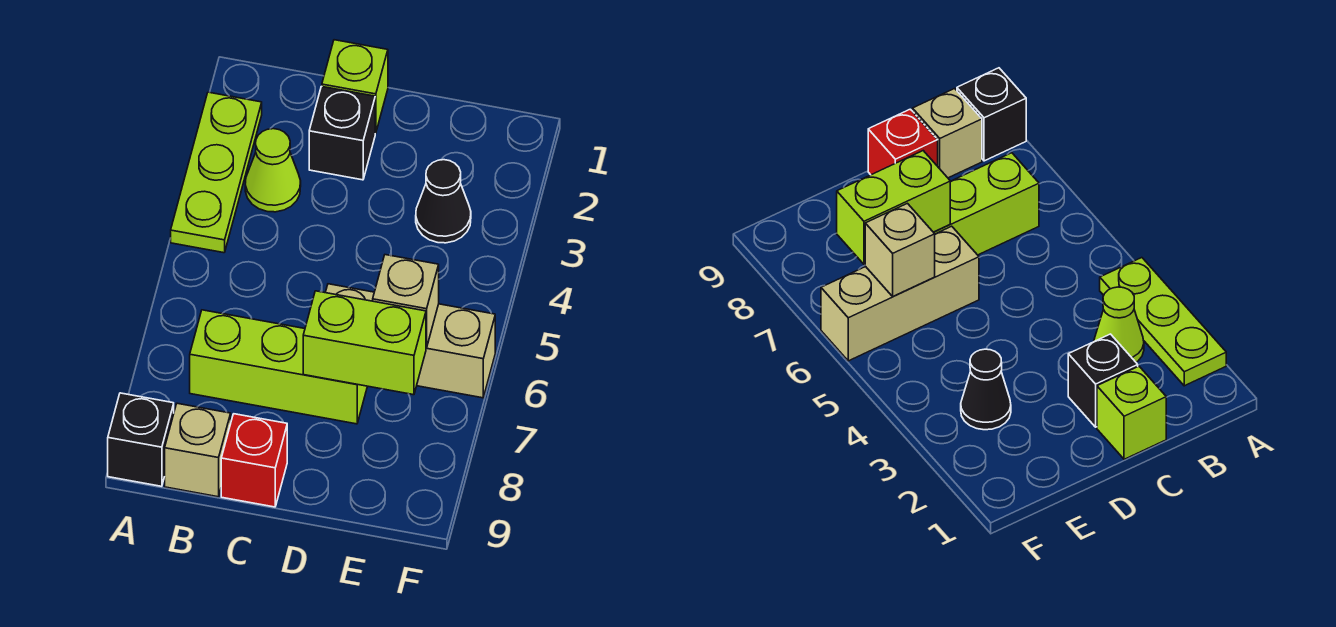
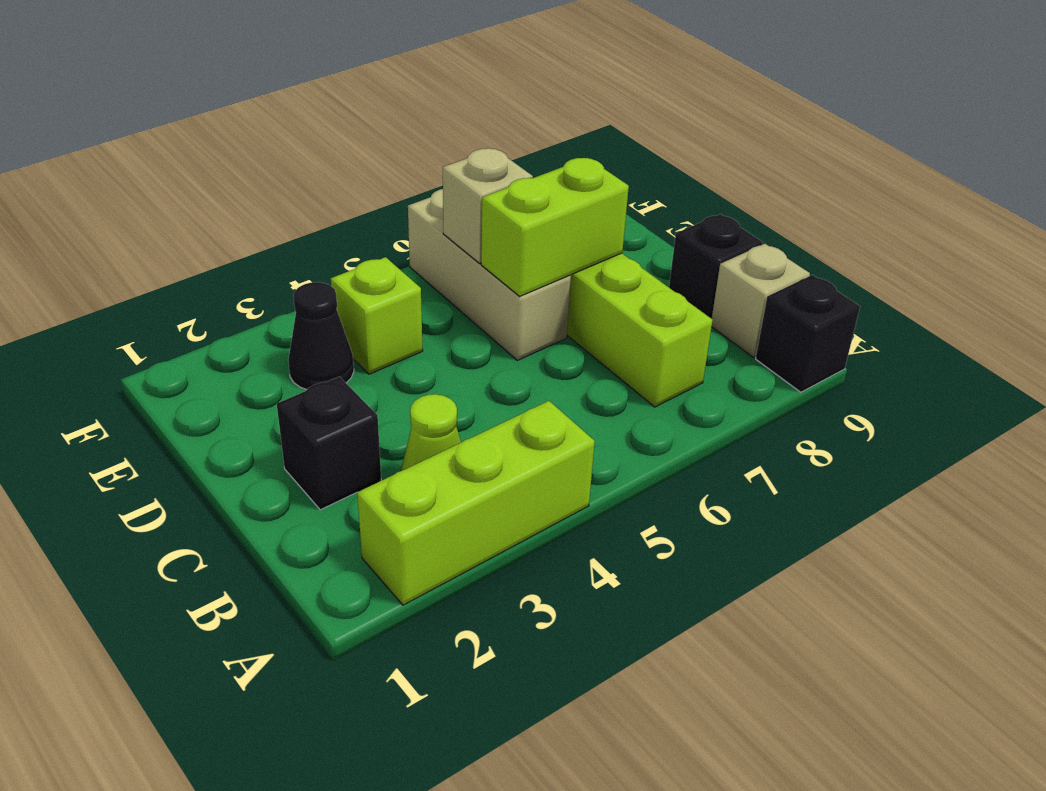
lime plate A2:A4 level 1 -> lime brick A2:A4 level 1
lime brick C1 level 1 -> lime brick E4 level 1
red brick C9 level 1 -> black brick C9 level 1
lime brick D7:E7 level 2 -> lime brick D6:D7 level 2

